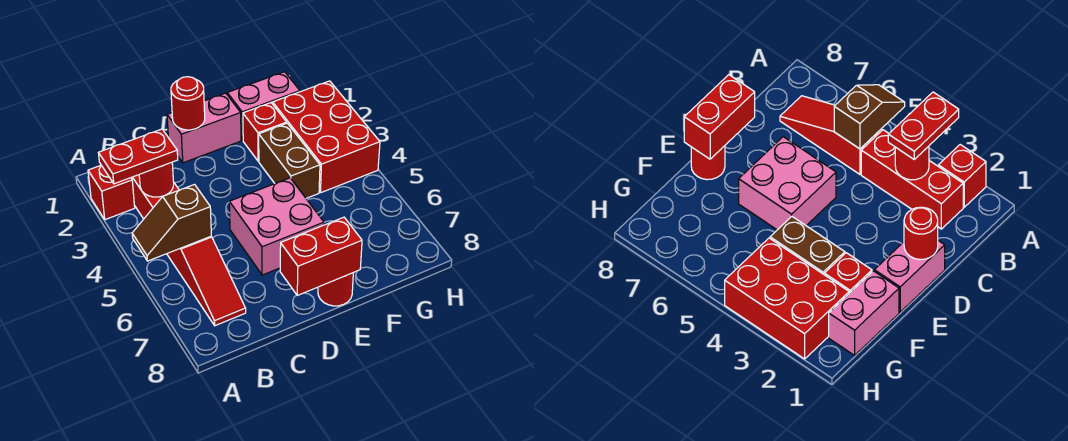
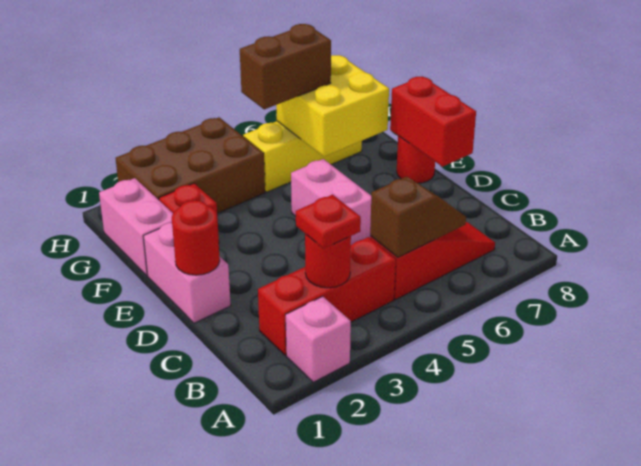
red brick A2 level 1 -> pink brick A2 level 1
red plate A3:B3 level 3 -> red plate B3 level 3
brown slope A5:B5 level 2 top B -> brown slope B5:B6 level 2 top 5
pink brick D5:E6 level 1 -> pink brick D5:E5 level 1
brown brick F3:F4 level 1 -> brown brick G5:G6 level 3
none -> yellow brick F6:G7 level 2
red brick G2:H4 level 1 -> brown brick G2:H4 level 1
none -> yellow brick G5:G7 level 1

